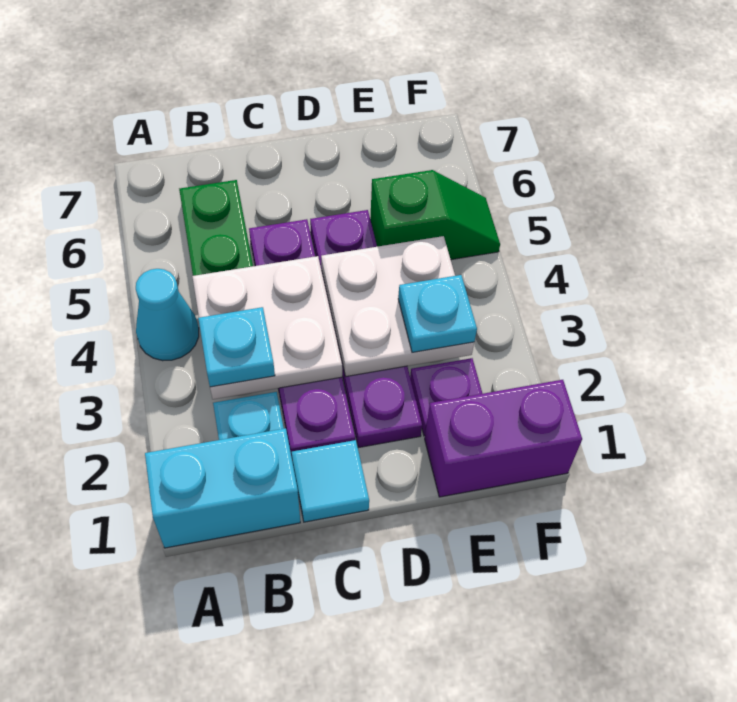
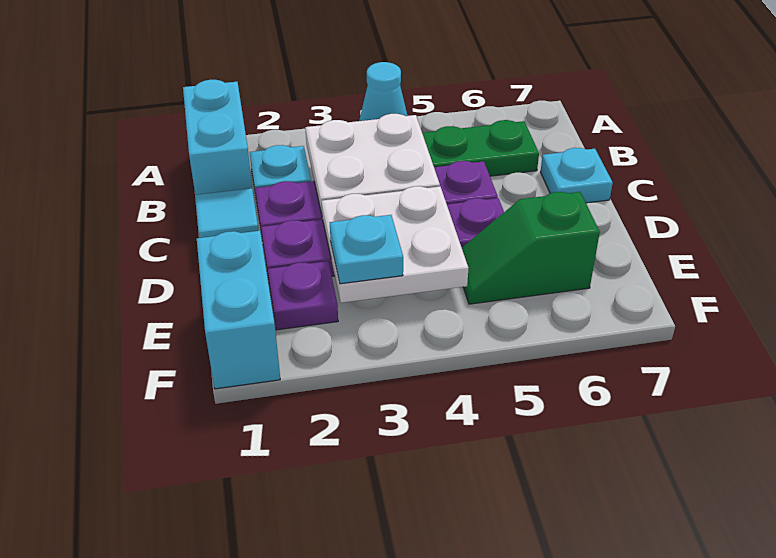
cyan plate B3 level 3 -> cyan plate C7 level 1
purple brick E1:F1 level 1 -> cyan brick E1:F1 level 1
green slope E5:F5 level 1 top E -> green slope E5:E6 level 1 top 6

